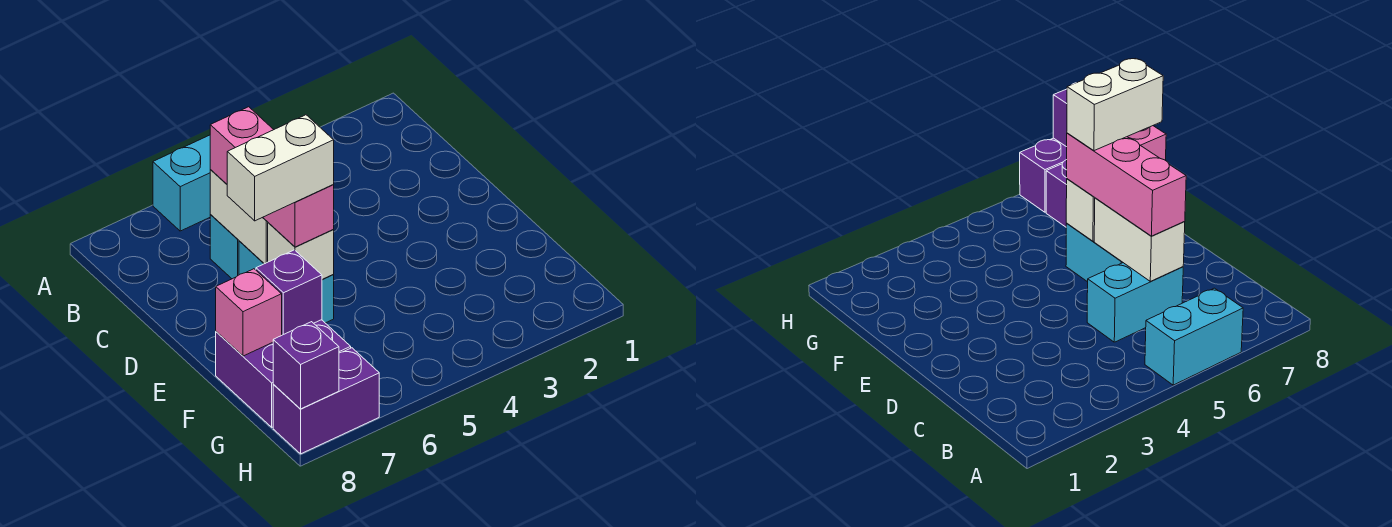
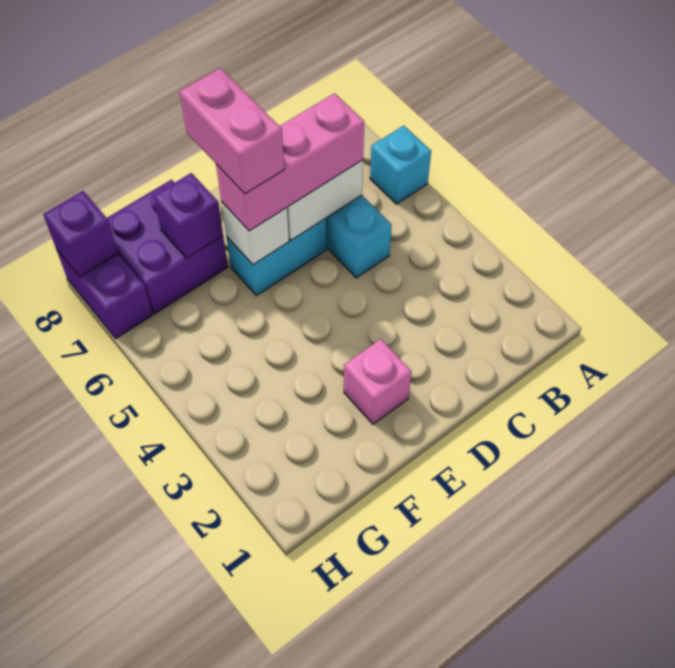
cyan brick A5:A6 level 1 -> cyan brick A6 level 1
white brick E6:E7 level 4 -> pink brick E6:E7 level 4
pink brick F8 level 2 -> pink brick E2 level 1

